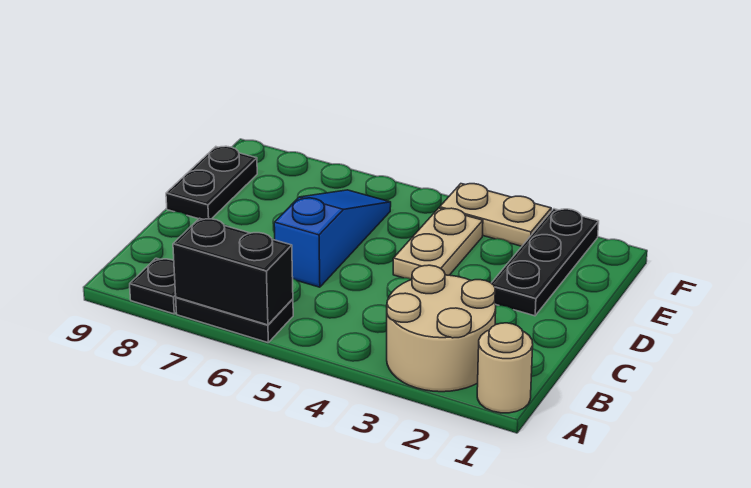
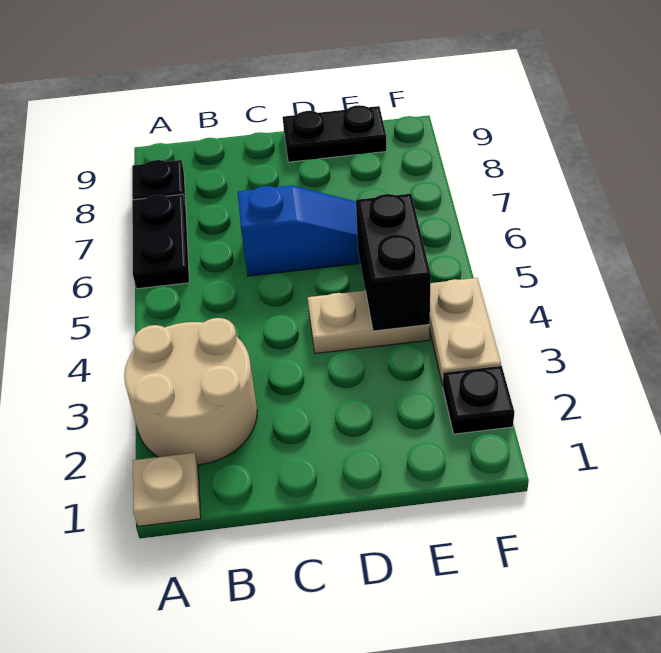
tan round brick A1 level 1 -> tan plate A1 level 1
black brick A6:A7 level 2 -> black brick E4:E5 level 2
black plate D2:F2 level 1 -> black plate F2 level 1

